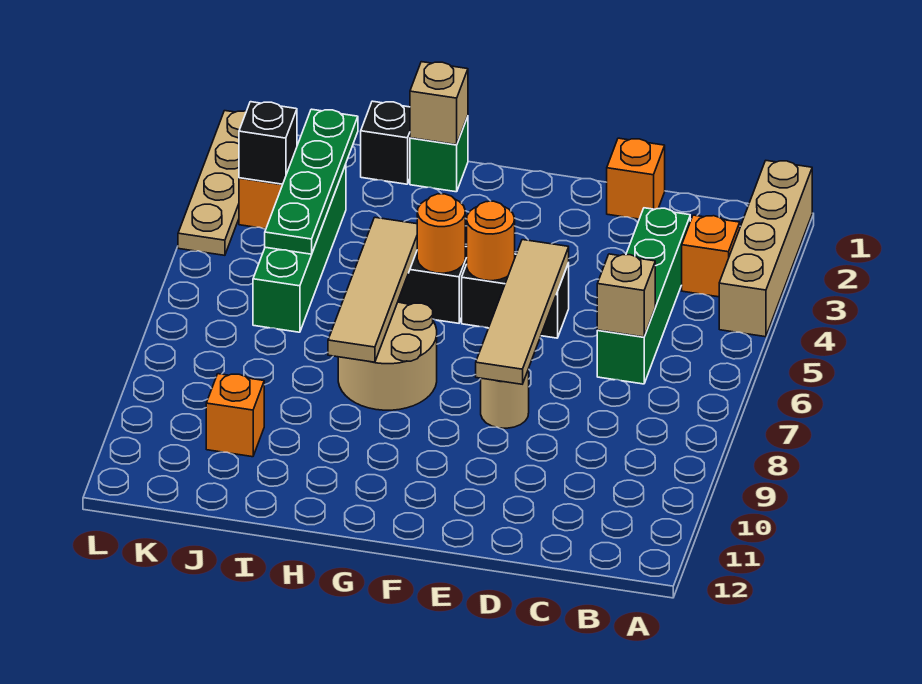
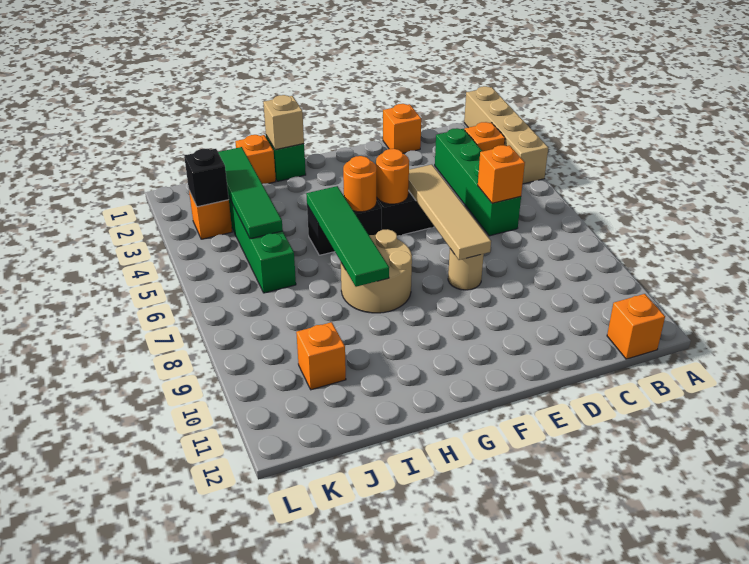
none -> orange brick B12 level 1
tan brick C6 level 2 -> orange brick C6 level 2
tan tile H5:H8 level 2 -> green tile H5:H8 level 2
black brick I1 level 1 -> orange brick I1 level 1
green plate J2:J5 level 2 -> green tile J2:J5 level 2
tan plate L1:L4 level 1 -> none

